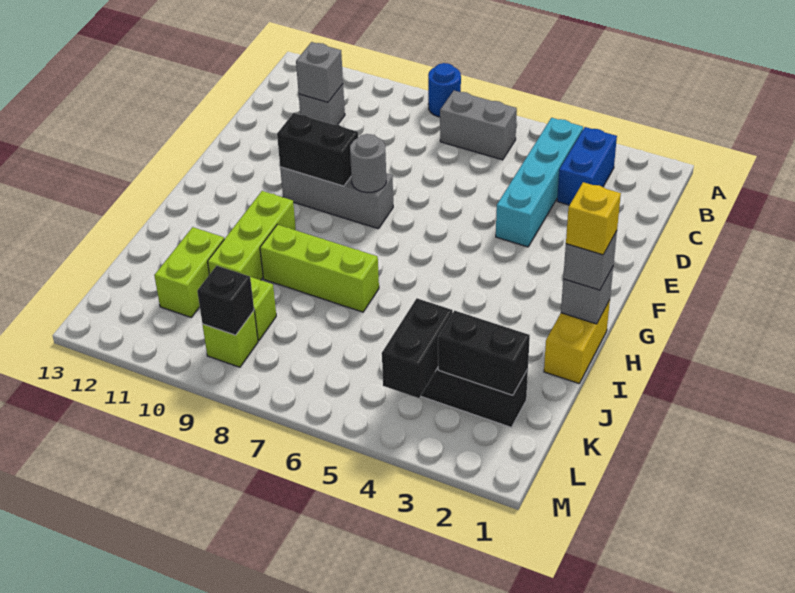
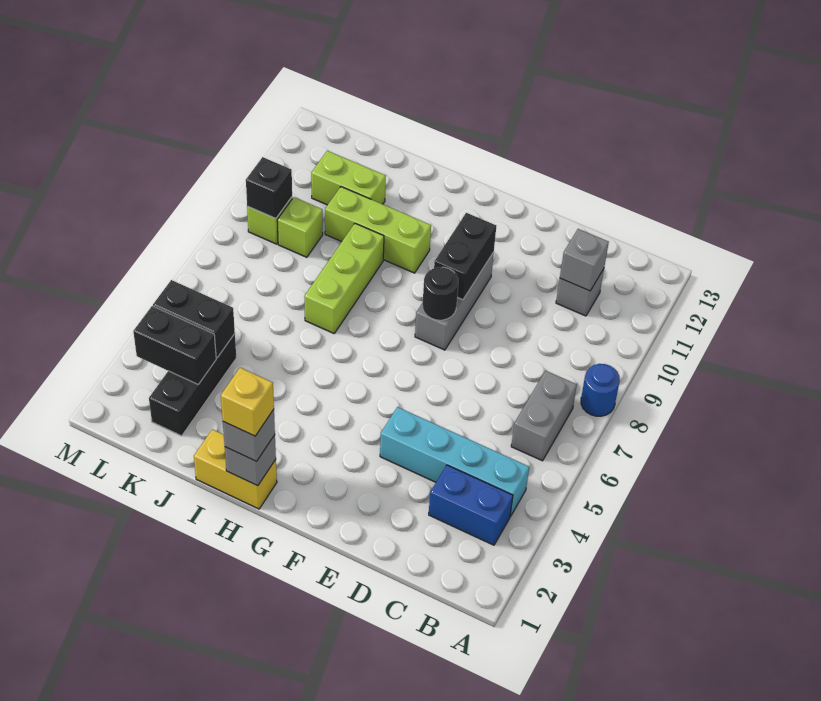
grey round brick F8 level 2 -> black round brick F8 level 2
black brick K2:K3 level 2 -> black brick K3:L3 level 2

